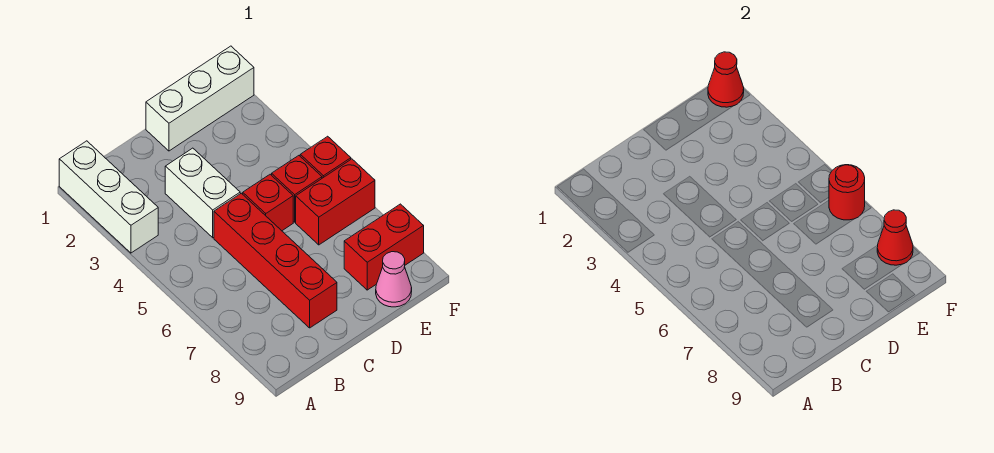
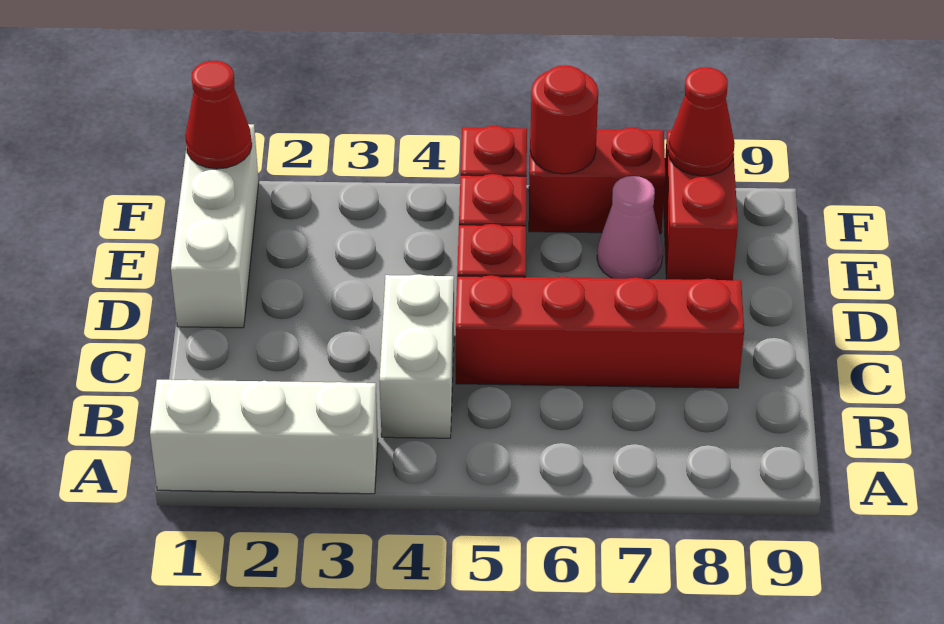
white brick C3:C4 level 1 -> white brick B4:C4 level 1
red brick E6:F6 level 1 -> red brick F6:F7 level 1
pink cone E9 level 1 -> pink cone E7 level 1

